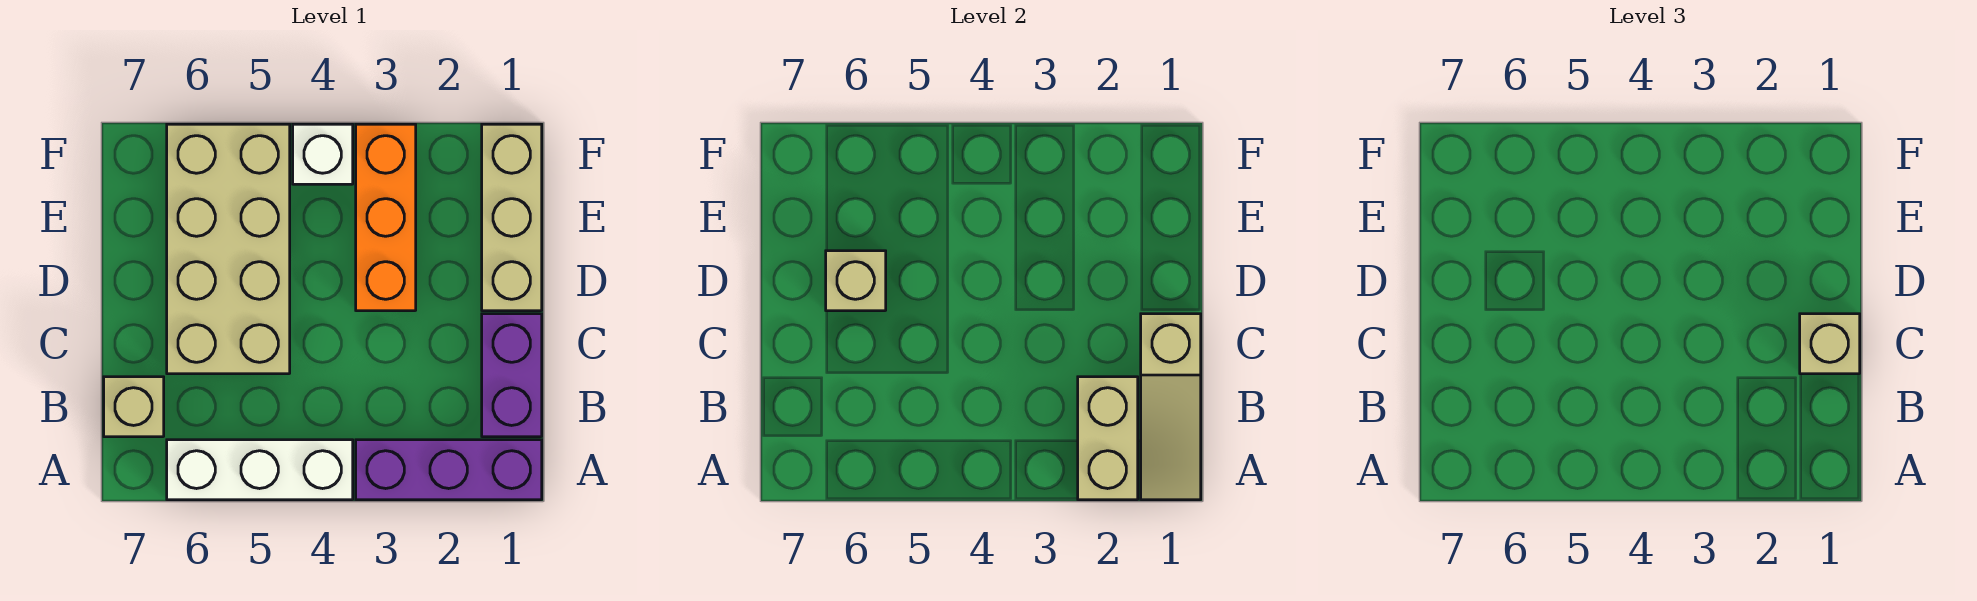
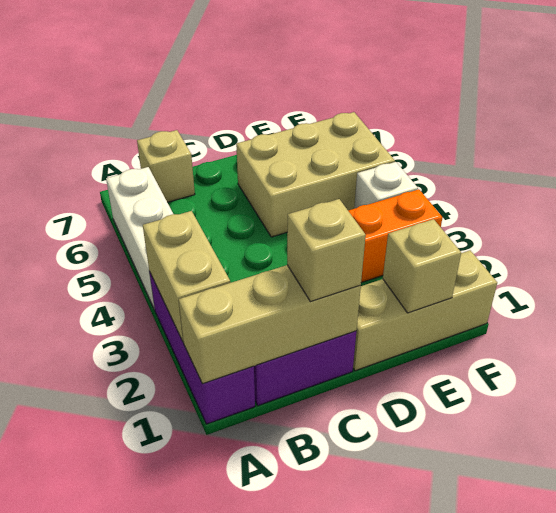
tan slope A1:C1 level 2 top C -> tan brick A1:C1 level 2
tan brick A2:B2 level 2 -> tan brick A2:A3 level 2
tan brick C5:F6 level 1 -> tan brick D5:F6 level 1
tan brick D6 level 2 -> tan brick E1 level 2

